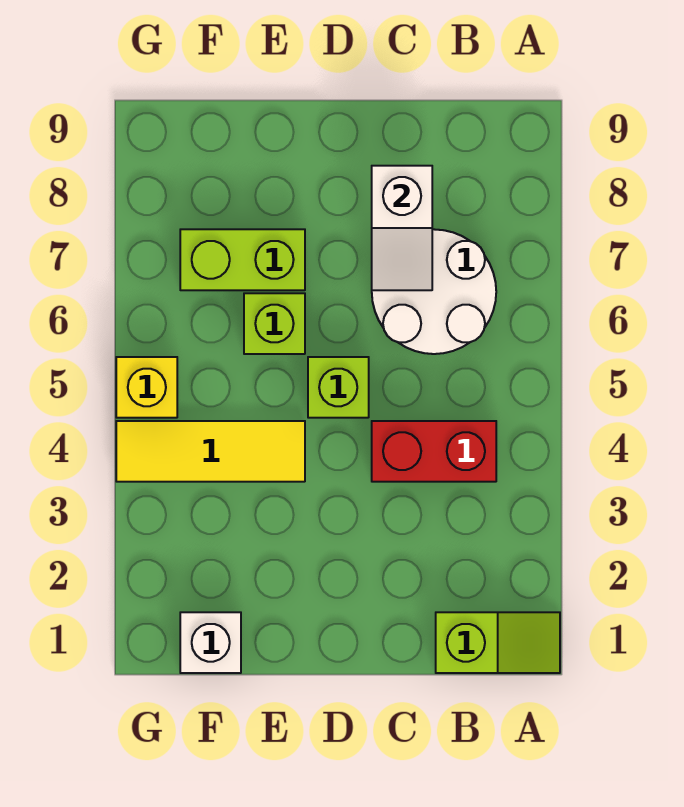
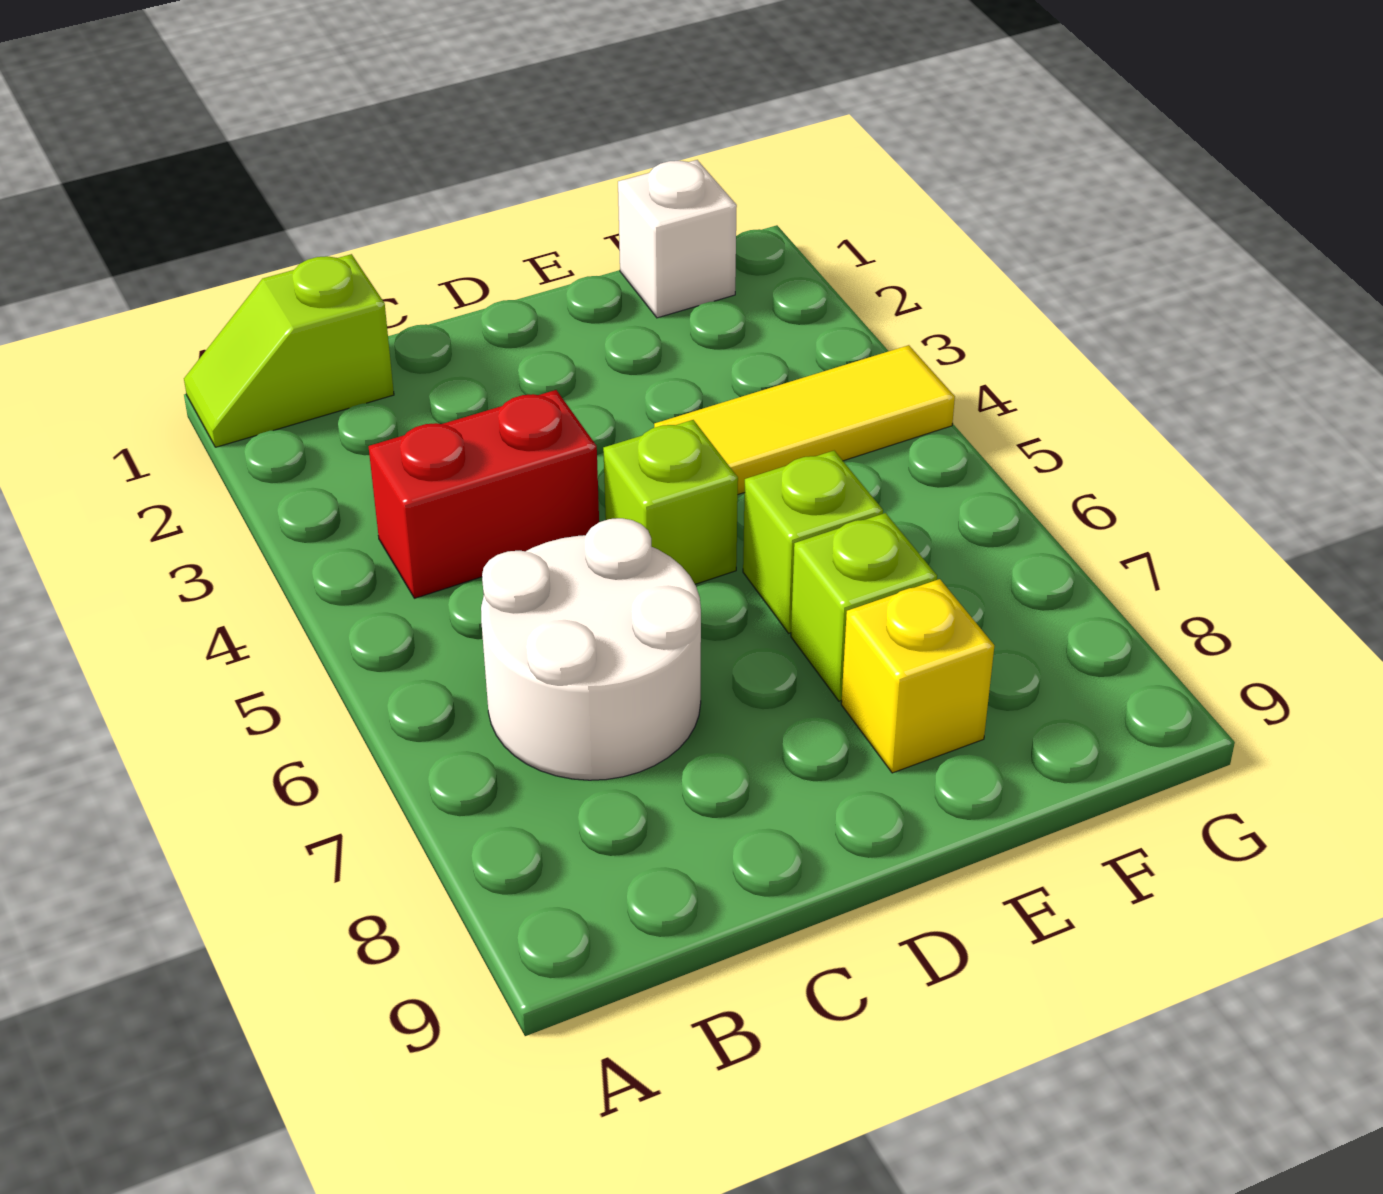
white slope C7:C8 level 2 top 8 -> none
lime brick E7:F7 level 1 -> lime brick E7 level 1
yellow brick G5 level 1 -> yellow brick E8 level 1

